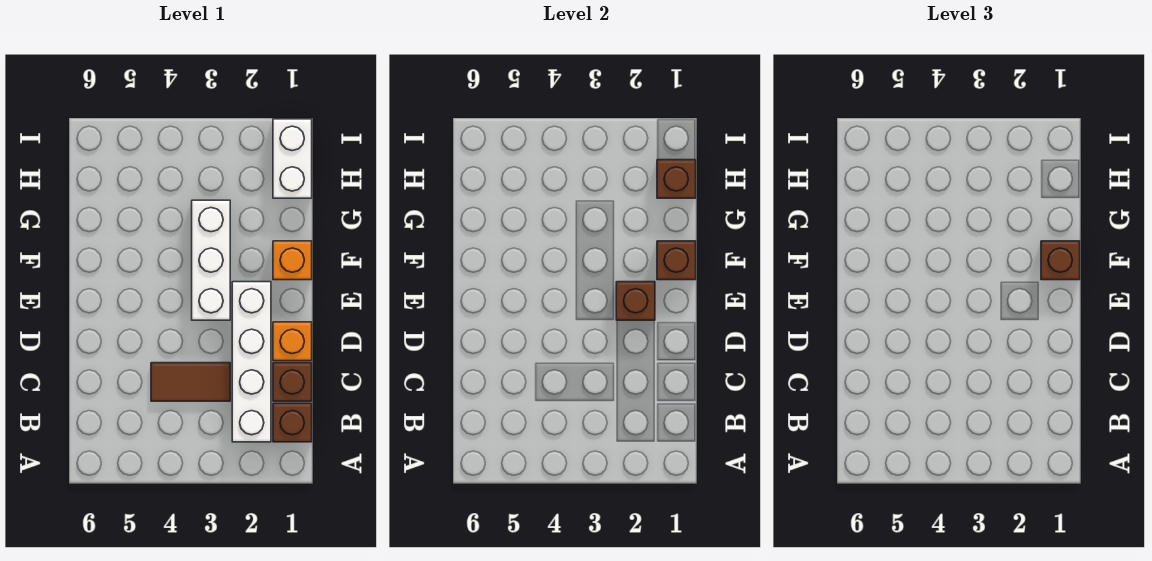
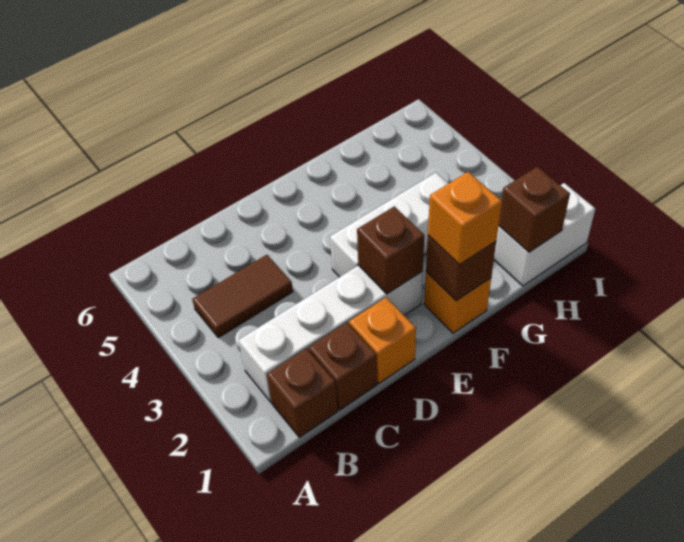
brown tile C3:C4 level 1 -> brown tile B4:C4 level 1
brown brick F1 level 3 -> orange brick F1 level 3

